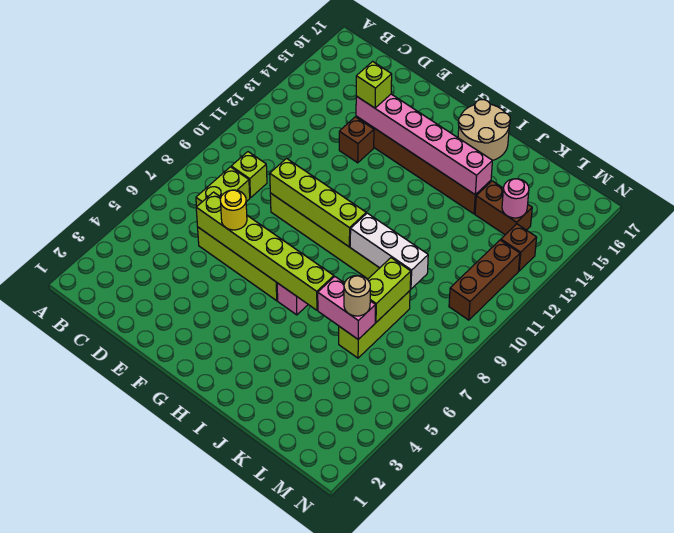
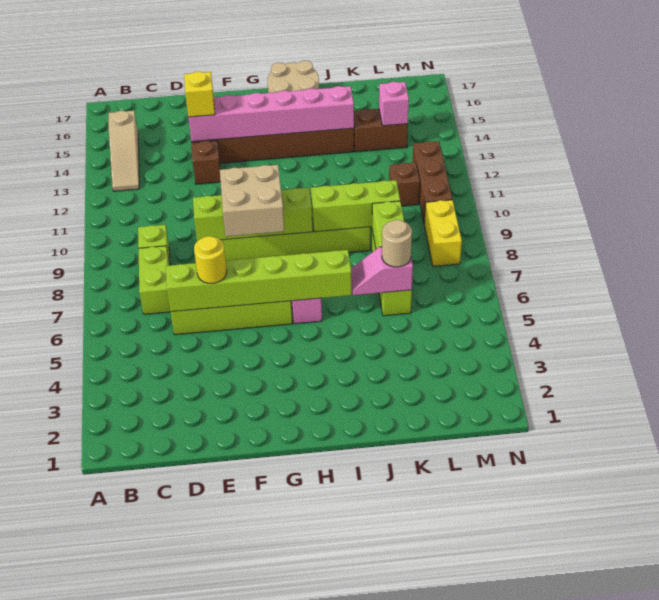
none -> tan slope B13:B15 level 1 top 15
lime brick E14 level 3 -> yellow brick E14 level 3
none -> tan brick F8:G9 level 3
white brick I9:K9 level 2 -> lime brick I9:K9 level 2
pink brick J6:K6 level 2 -> pink slope J6:K6 level 2 top K
pink round brick L14 level 2 -> pink brick L14 level 2
none -> yellow brick M8:M9 level 1
brown brick M13 level 1 -> brown brick L11 level 1

